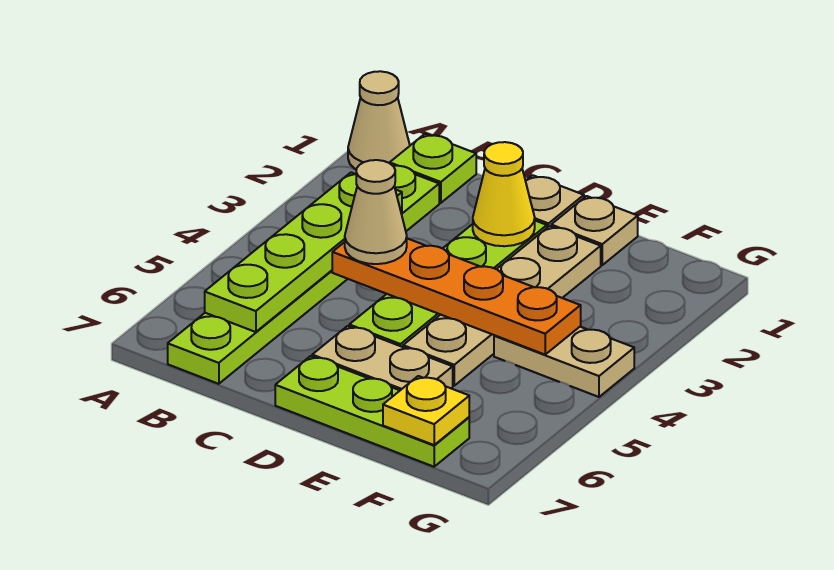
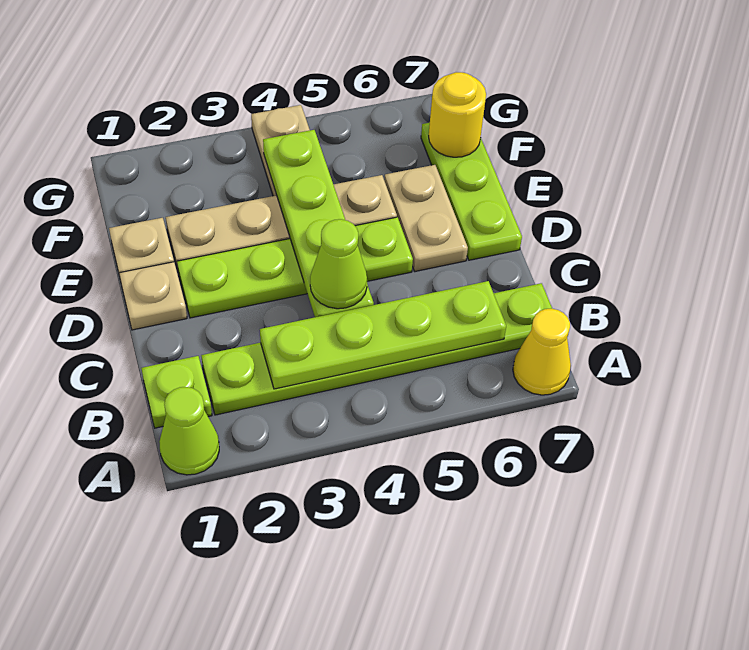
tan cone A1 level 1 -> lime cone A1 level 1
orange plate C4:F4 level 2 -> lime plate C4:F4 level 2
tan cone C4 level 3 -> lime cone C4 level 3
yellow cone D2 level 2 -> yellow cone A7 level 1
yellow plate F7 level 2 -> yellow round brick F7 level 2

